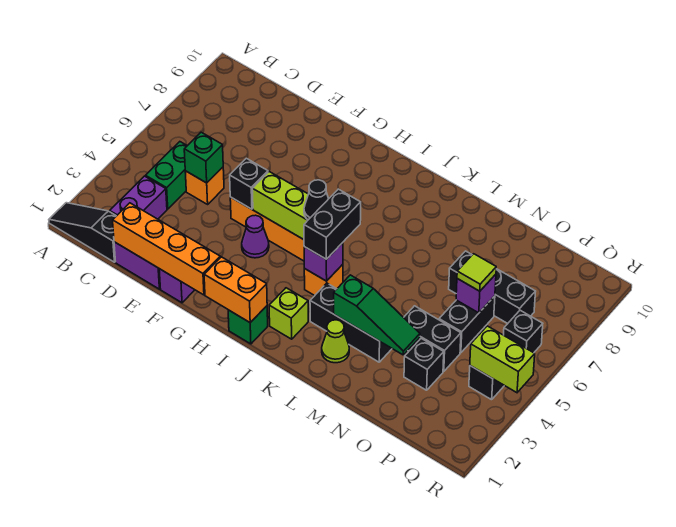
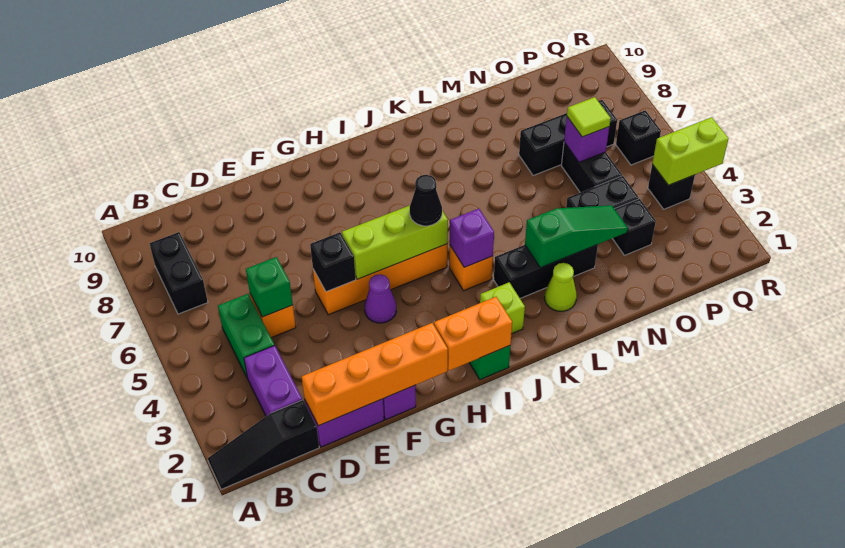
black brick J4:J5 level 3 -> black brick B7:B8 level 1

